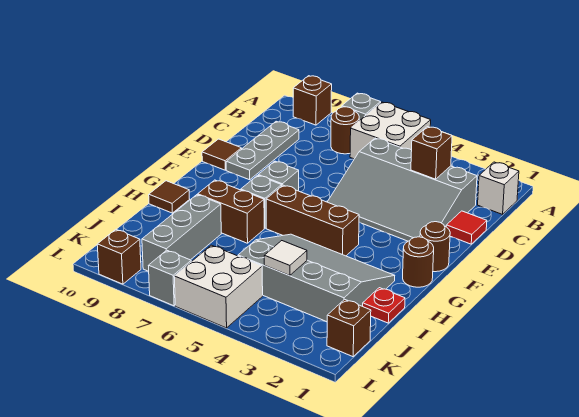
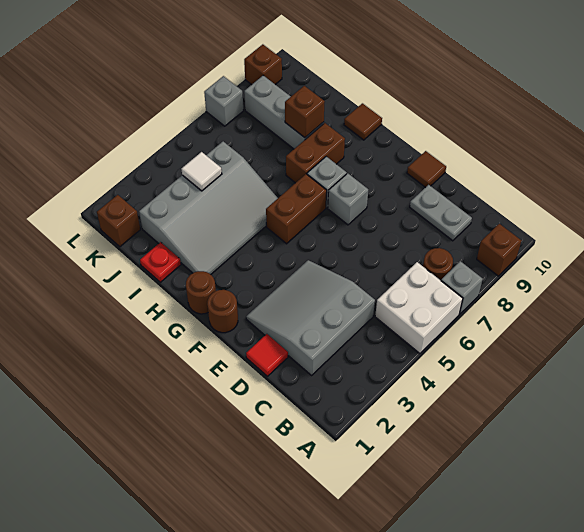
white brick B1 level 1 -> none
grey slope C2:E5 level 1 top C -> grey slope C2:E4 level 1 top C
brown brick C3 level 2 -> brown brick I8 level 2
grey plate C9:E9 level 1 -> grey plate C9:D9 level 1
brown brick G4:G6 level 1 -> brown brick G5:G6 level 1
white brick K5:L6 level 1 -> none

